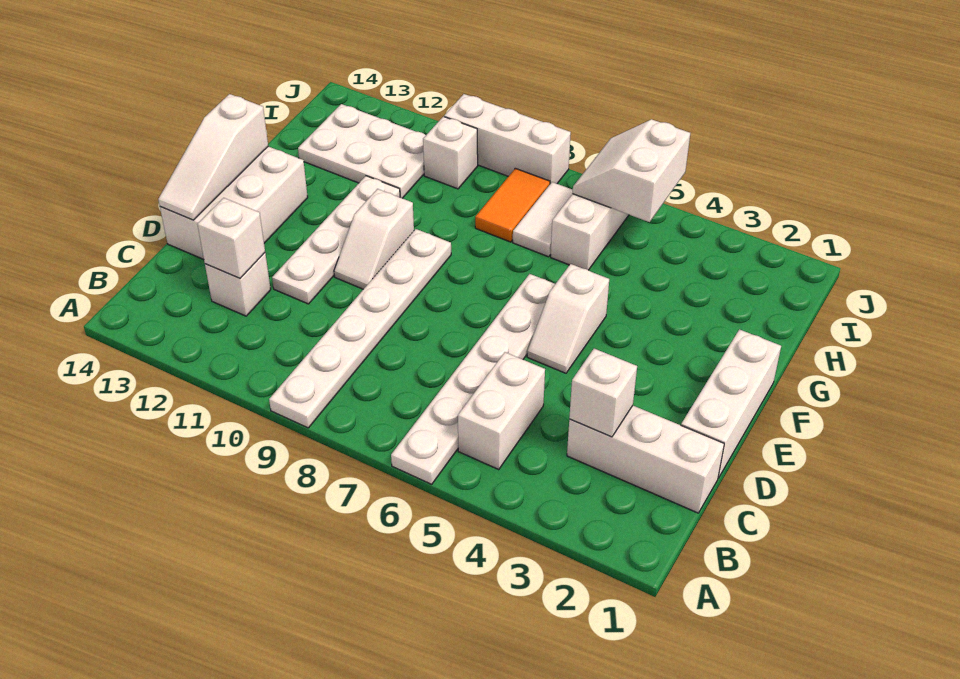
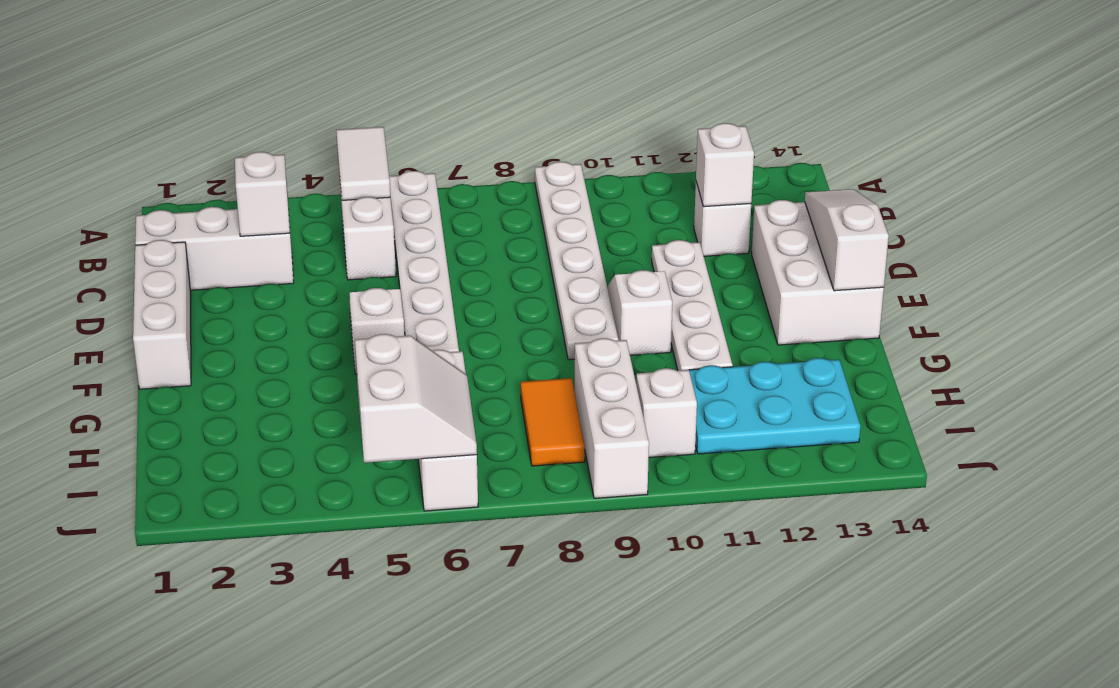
white tile H7:I7 level 1 -> white tile A5:B5 level 2
white plate H11:I13 level 1 -> cyan plate H11:I13 level 1
white brick J8:J10 level 1 -> white brick H9:J9 level 1

